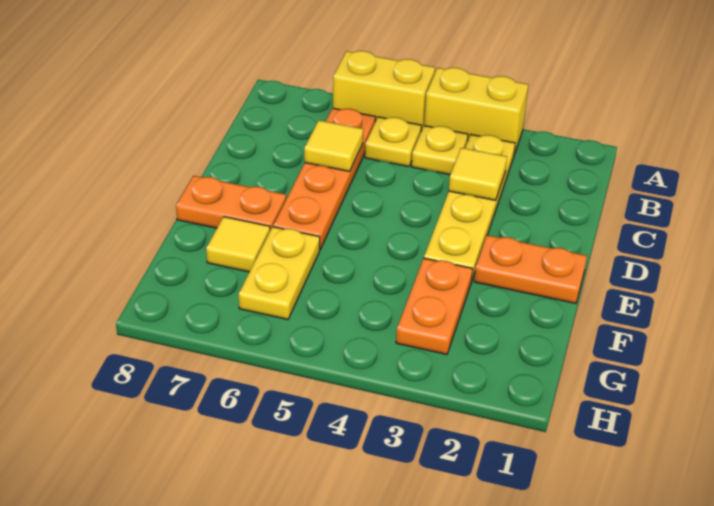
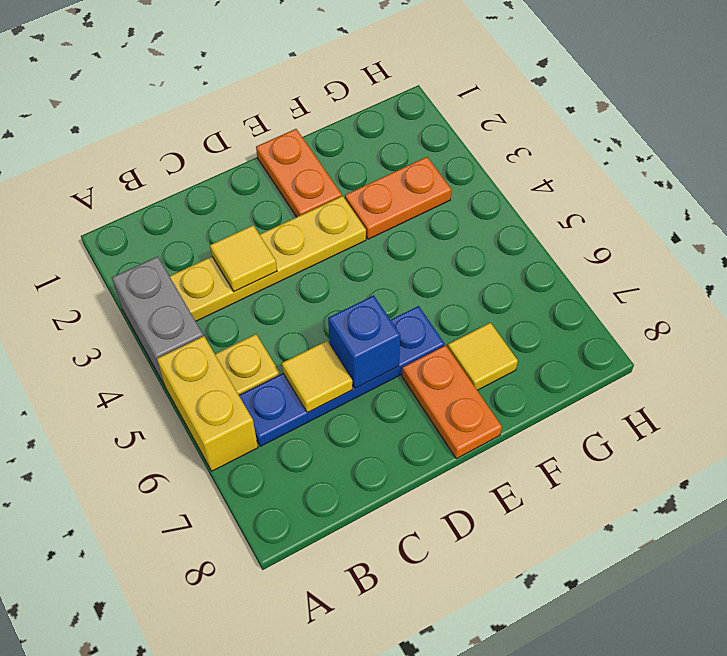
yellow brick A3:A4 level 1 -> grey brick A3:A4 level 1
yellow plate B4 level 1 -> none
orange plate B6:E6 level 1 -> blue plate B6:E6 level 1
none -> blue brick D6 level 2
yellow plate F6:G6 level 1 -> none

